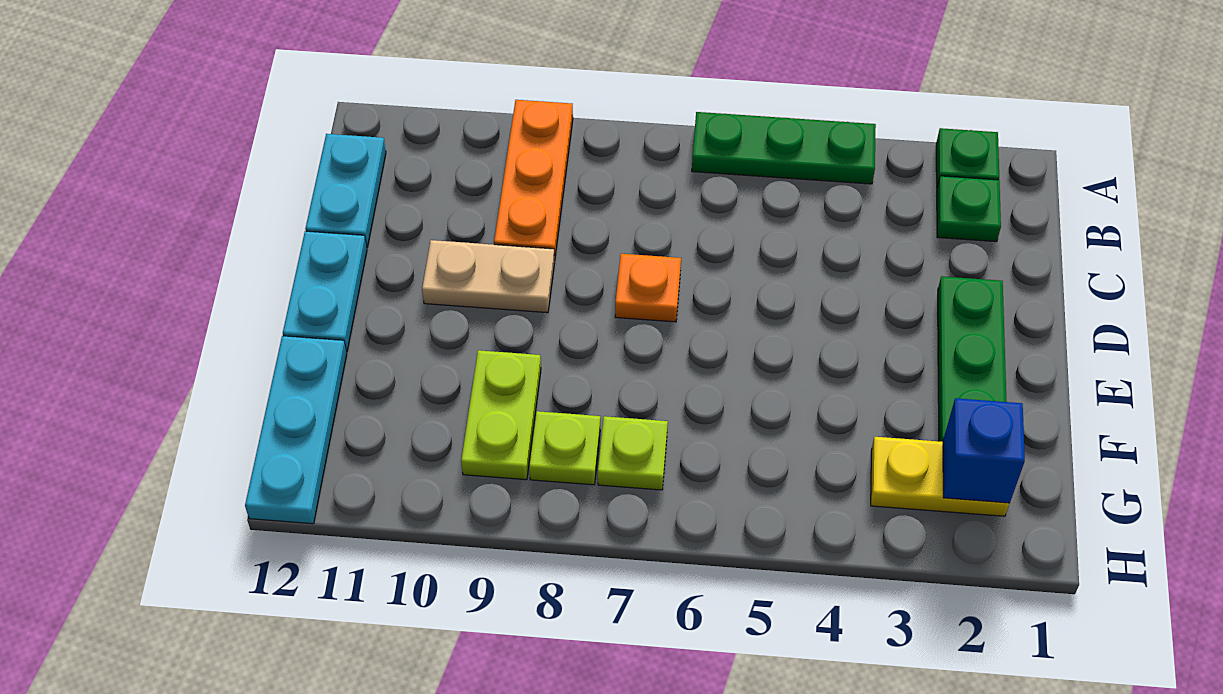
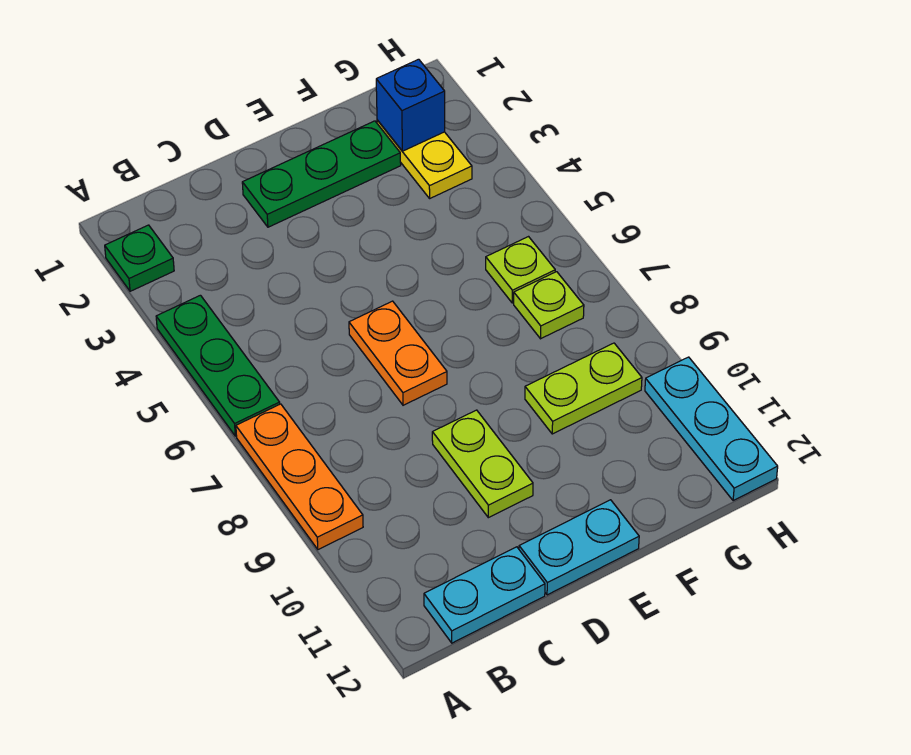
orange plate A9:C9 level 1 -> orange plate A7:A9 level 1
green plate B2 level 1 -> none
orange plate D7 level 1 -> orange plate D6:D7 level 1
tan plate D9:D10 level 1 -> lime plate D9:D10 level 1
cyan plate F12:H12 level 1 -> cyan plate H10:H12 level 1
lime plate G8 level 1 -> lime plate G6 level 1

